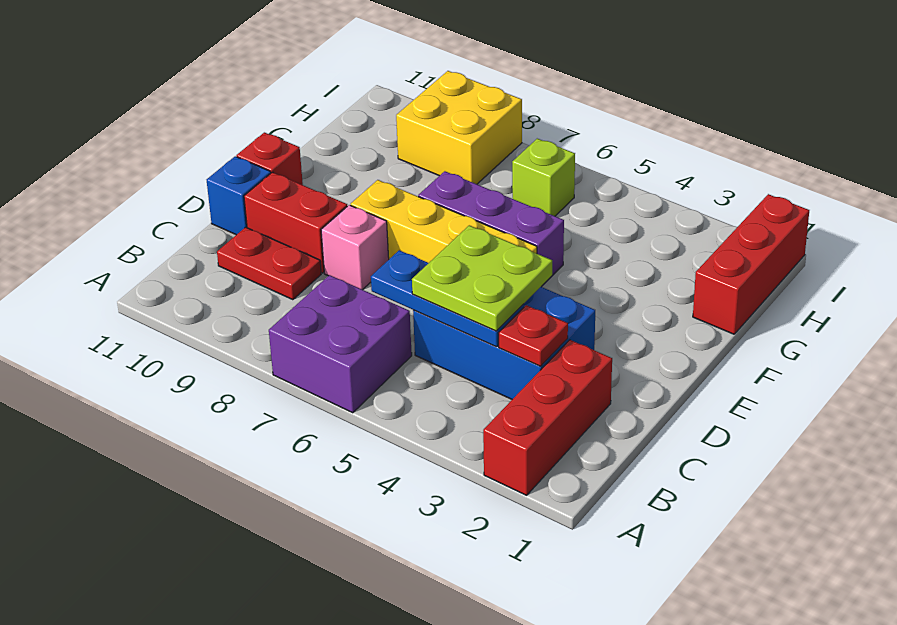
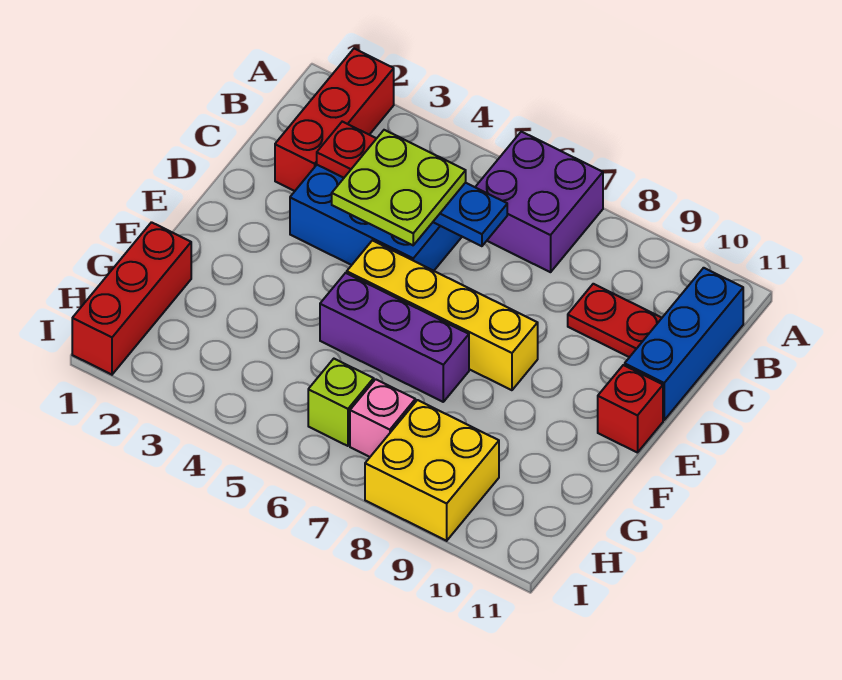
pink brick D8 level 1 -> pink brick H7 level 1
red brick D9:D10 level 1 -> none
blue brick D11 level 1 -> blue brick B11:D11 level 1

